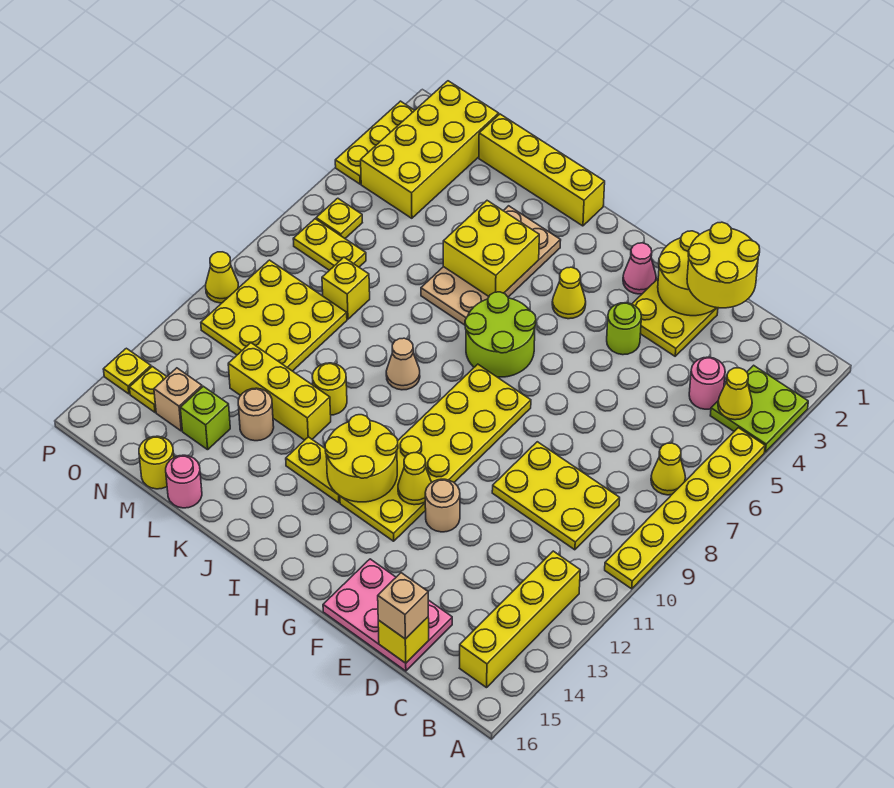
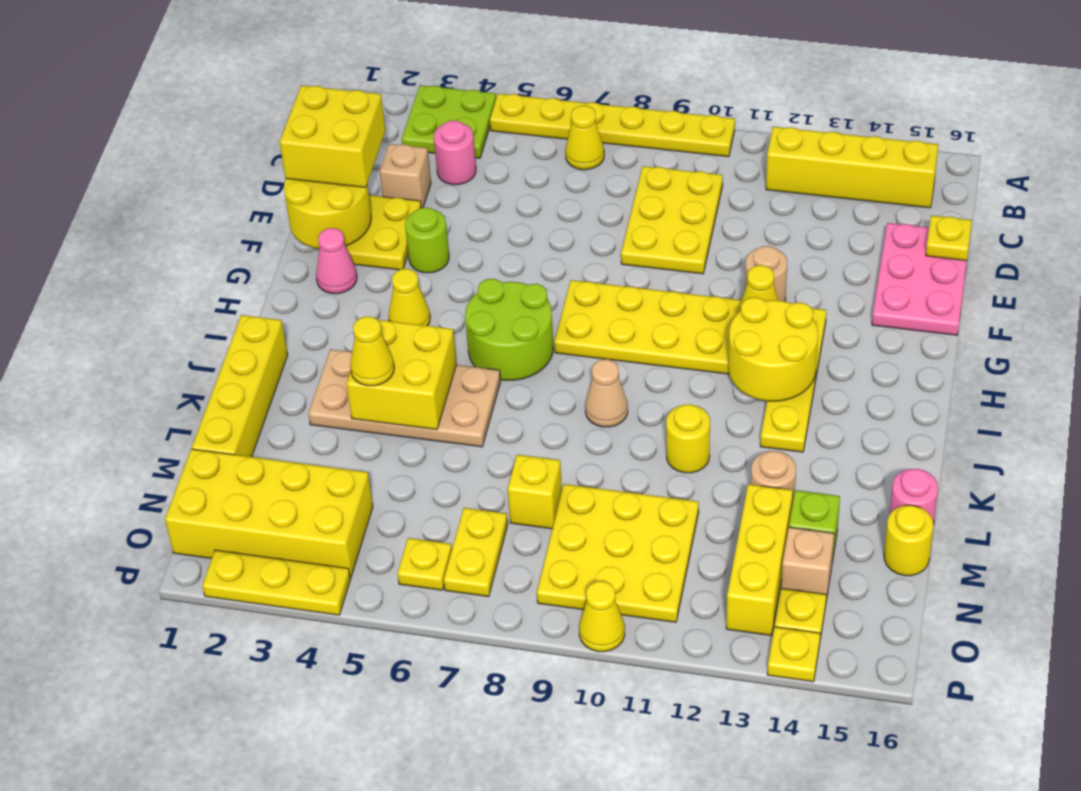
yellow cone B4 level 2 -> yellow cone K4 level 3
yellow round brick D1:E2 level 3 -> yellow brick D1:E2 level 3
yellow brick D16 level 2 -> yellow plate D16 level 2
tan brick D16 level 3 -> tan brick D3 level 1
yellow brick K12:M12 level 1 -> yellow brick M13:O13 level 1

